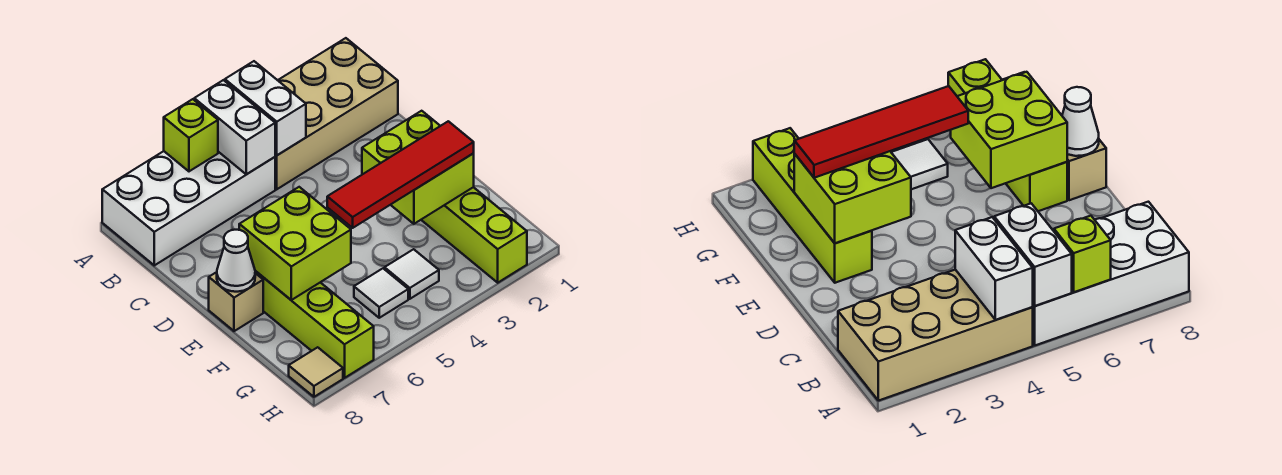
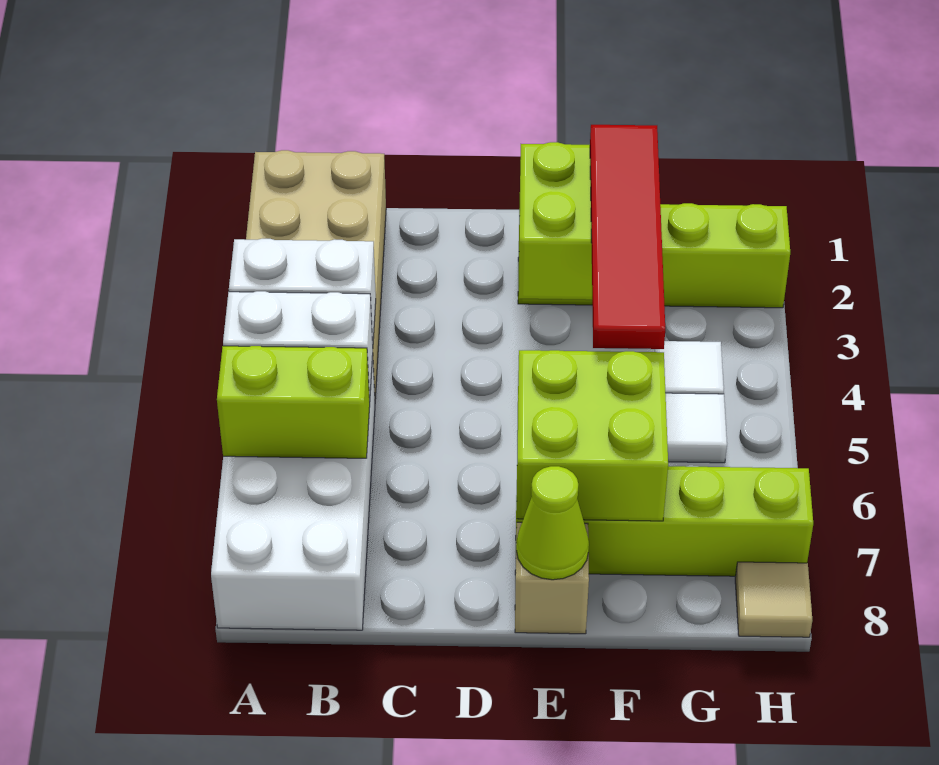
lime brick A6 level 2 -> lime brick A6:B6 level 2
white cone E8 level 2 -> lime cone E8 level 2

